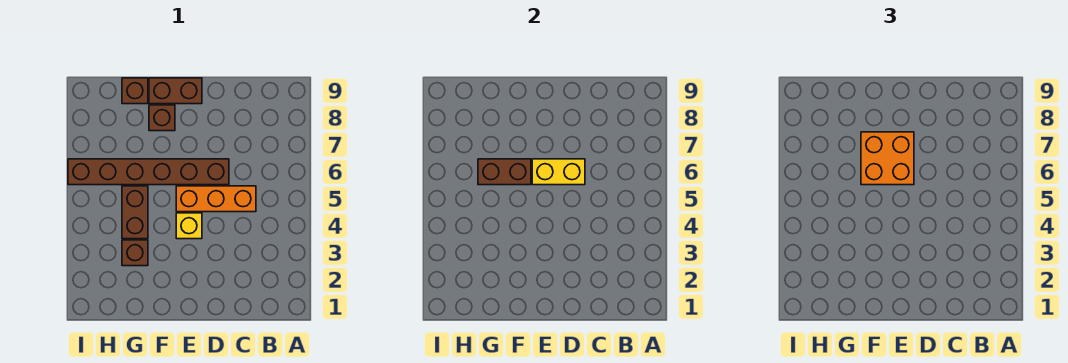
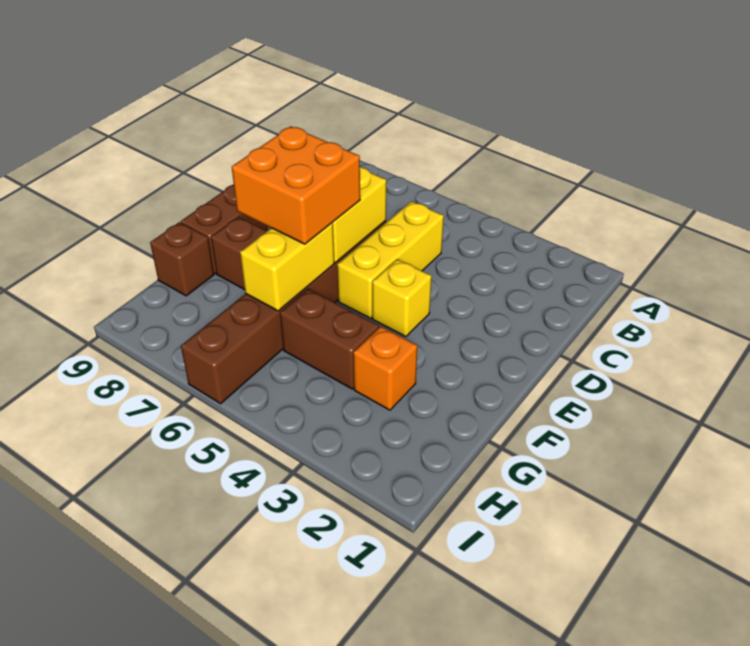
orange brick C5:E5 level 1 -> yellow brick C5:E5 level 1
brown brick F6:G6 level 2 -> yellow brick F6:G6 level 2
brown brick G3 level 1 -> orange brick G3 level 1

